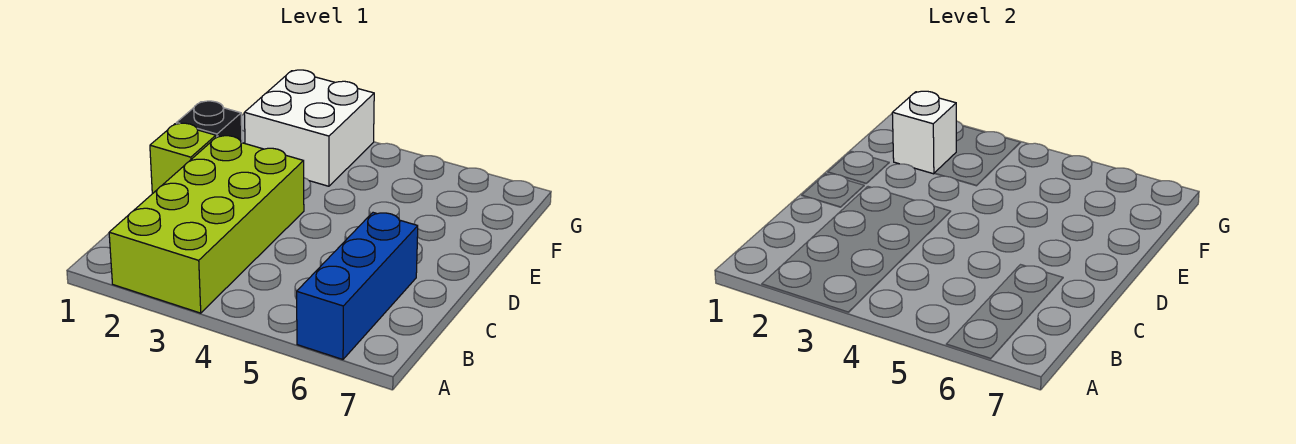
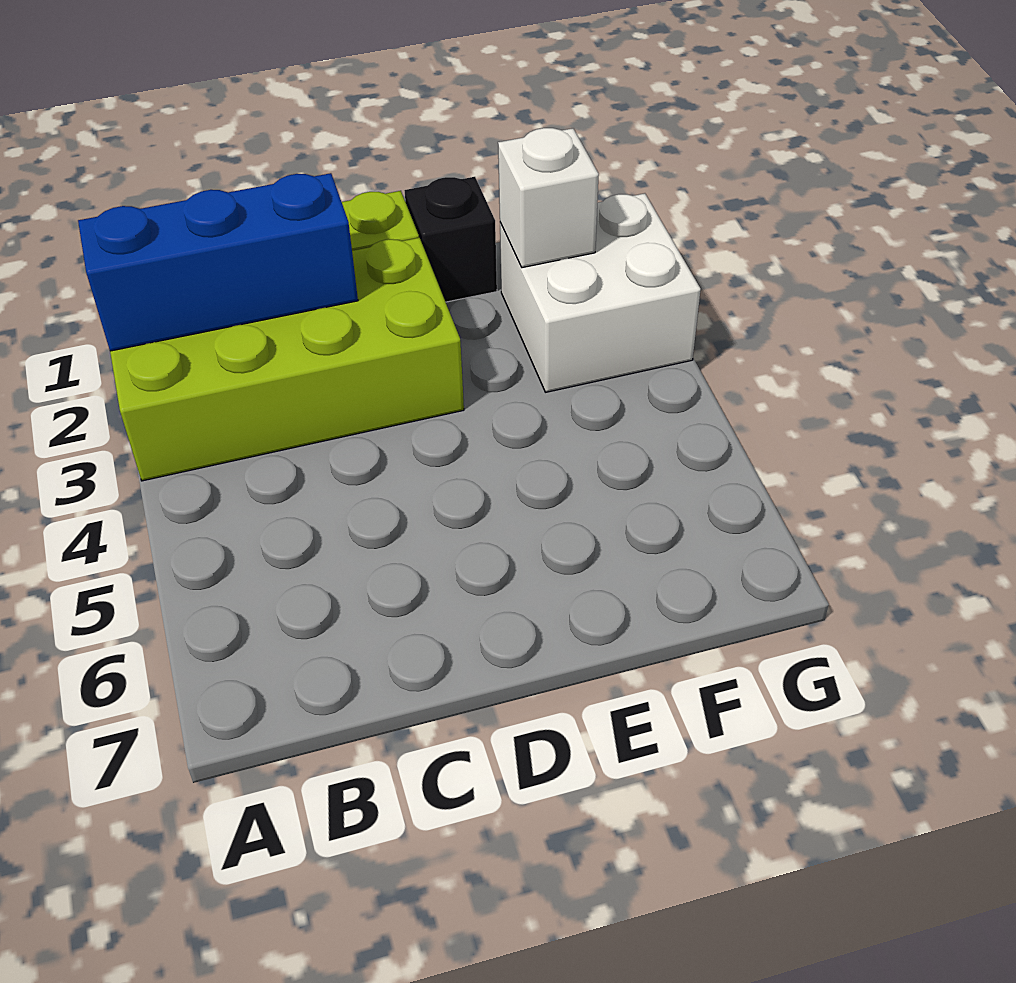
blue brick A6:C6 level 1 -> blue brick A2:C2 level 2

